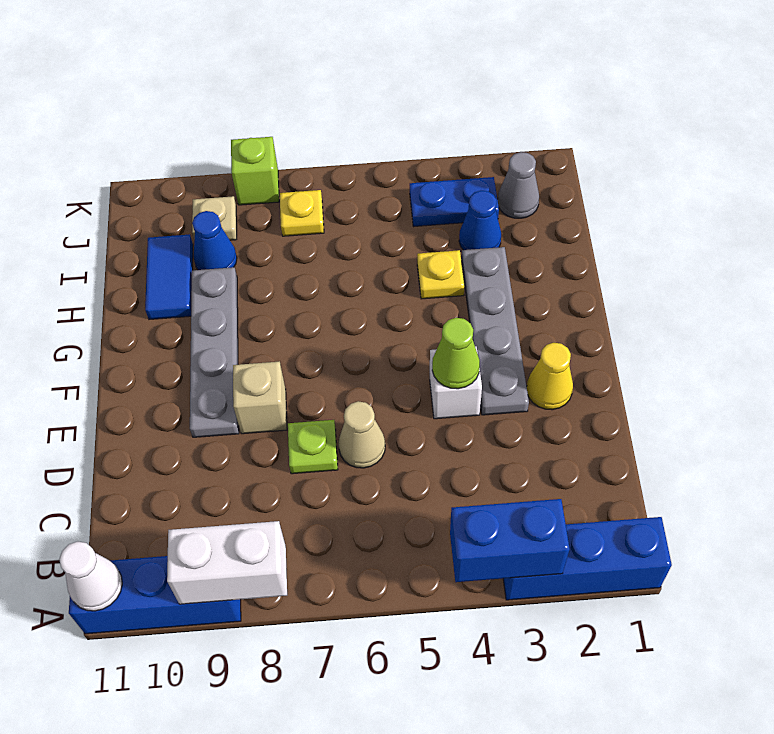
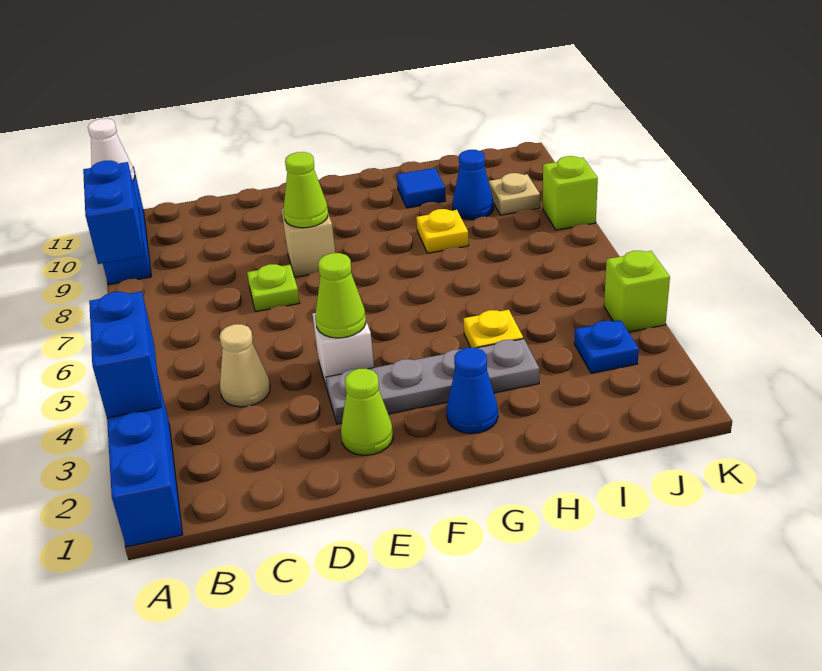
white brick A8:A9 level 2 -> blue brick A8:A9 level 2
tan cone D6 level 1 -> tan cone C4 level 1
yellow cone E2 level 1 -> lime cone E2 level 1
none -> lime cone E8 level 2
grey plate E9:H9 level 1 -> none
blue tile H10:I10 level 1 -> blue tile H10 level 1
blue cone I3 level 1 -> blue cone G2 level 1
grey cone J2 level 1 -> none
blue plate J3:J4 level 1 -> blue plate J3 level 1
yellow plate J7 level 1 -> yellow plate H8 level 1
none -> lime brick K4 level 1

